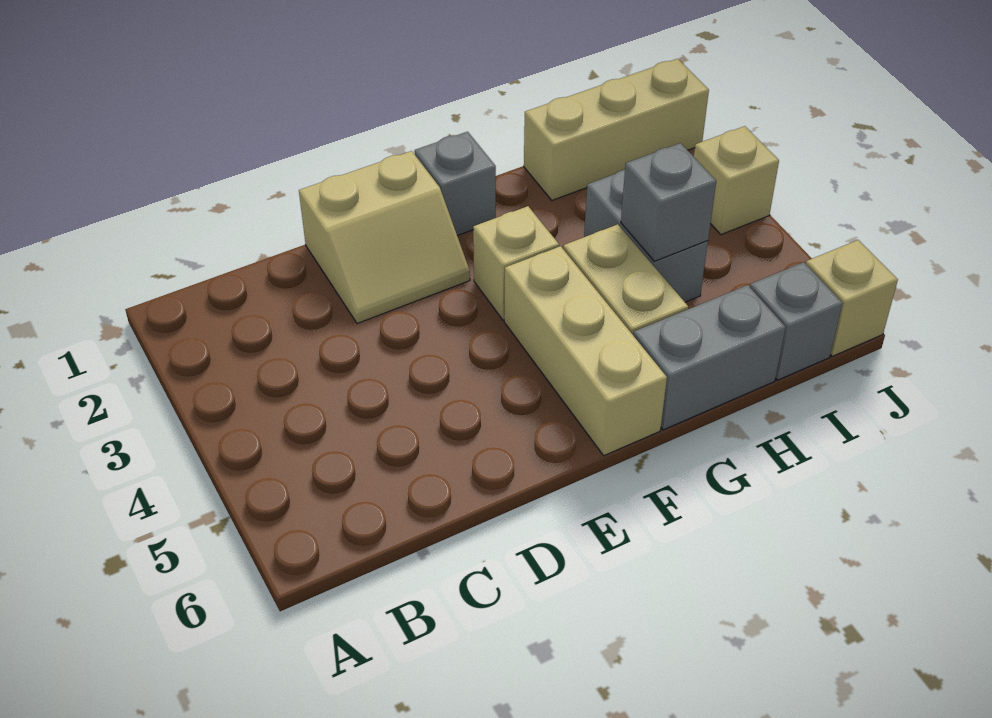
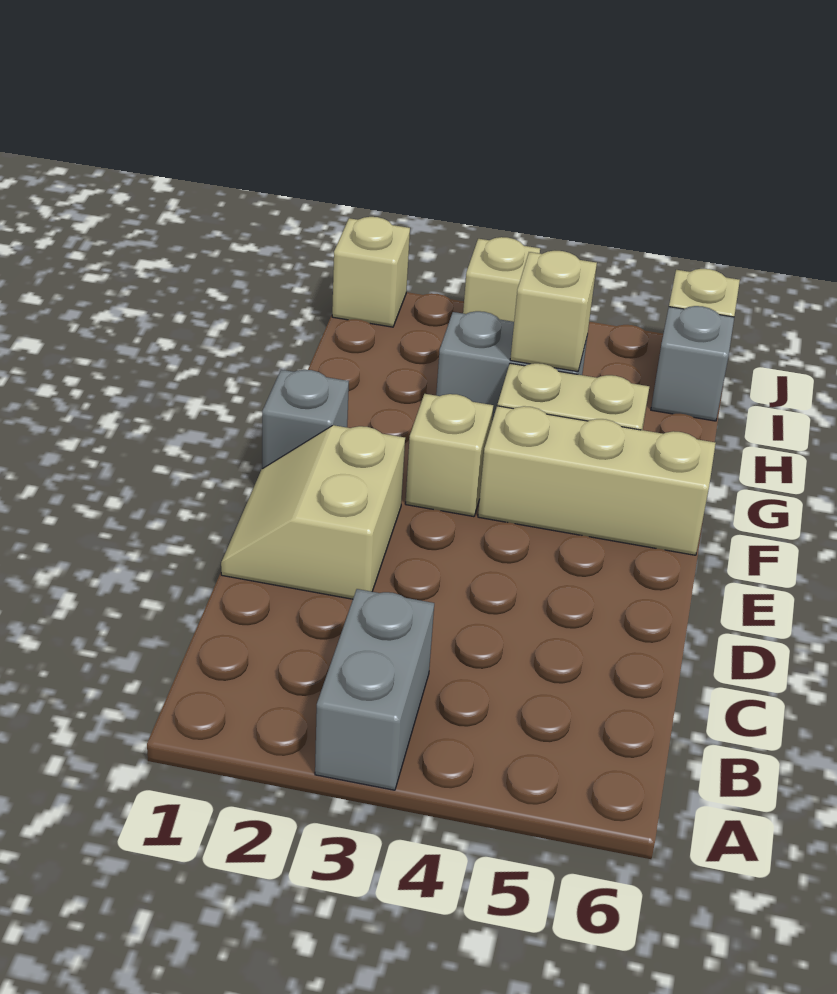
tan slope D1:E2 level 1 top 1 -> tan slope D1:E2 level 1 top 2
grey brick G6:H6 level 1 -> grey brick A3:B3 level 1
tan brick H1:J1 level 1 -> tan brick J1 level 1
grey brick H4 level 2 -> tan brick H4 level 2

